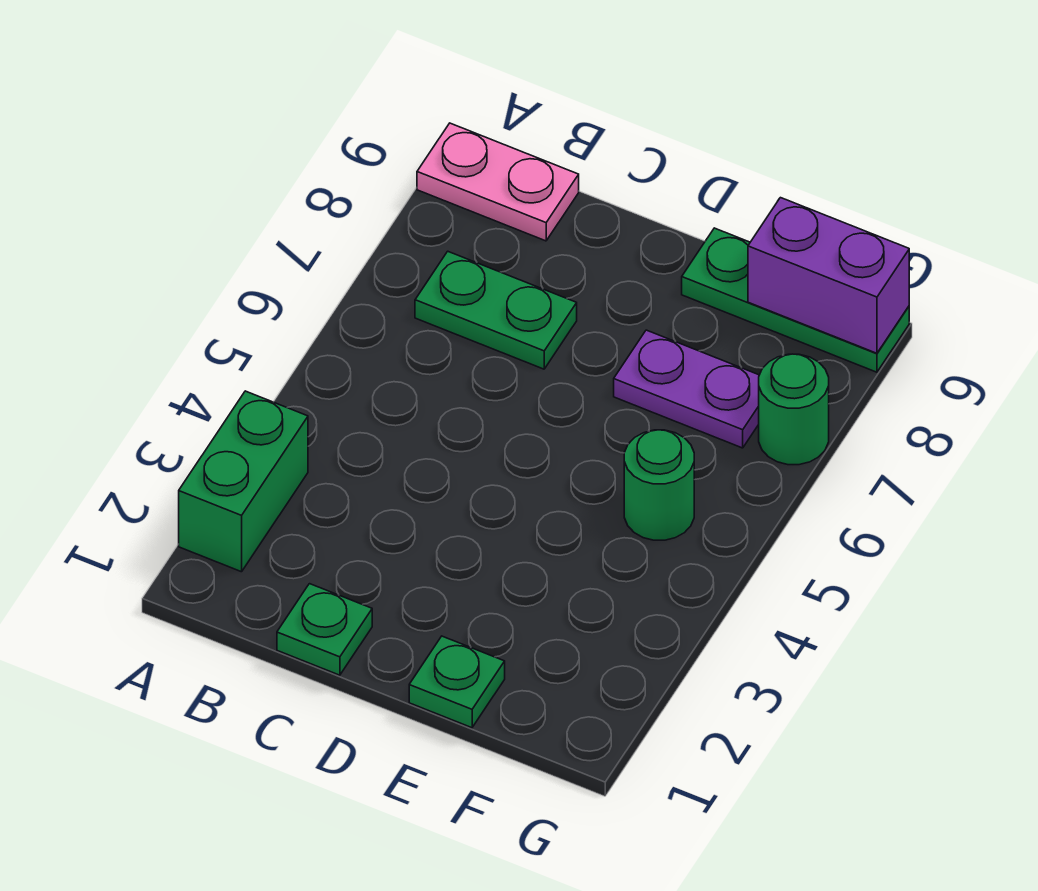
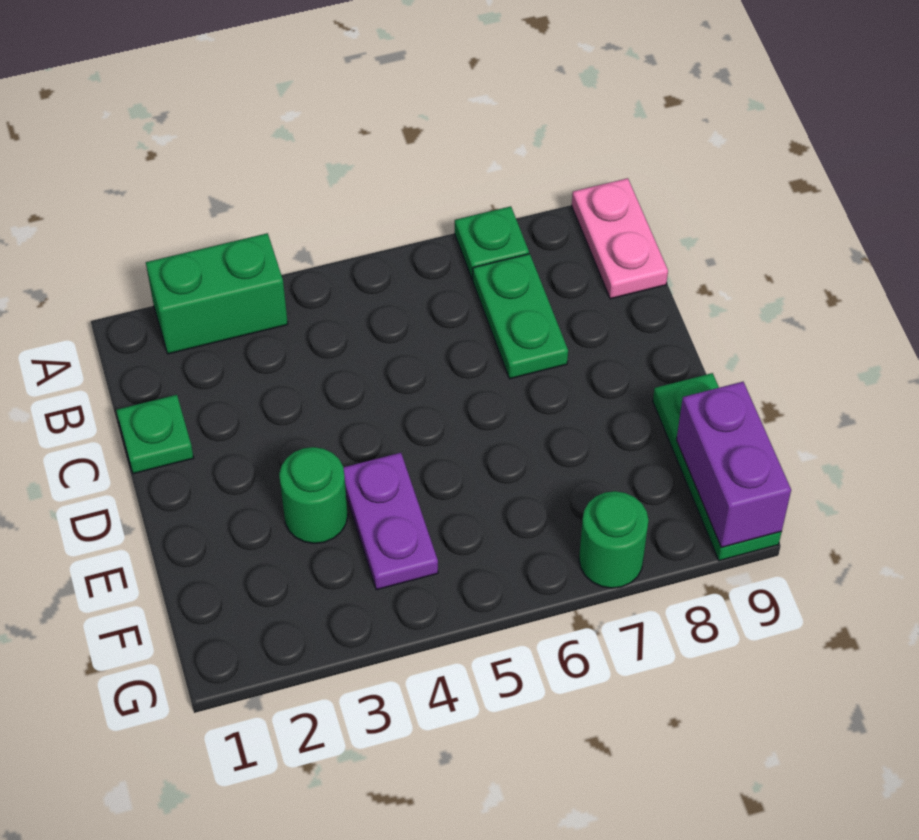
green plate E1 level 1 -> green plate A7 level 1
purple plate E7:F7 level 1 -> purple plate E4:F4 level 1
green round brick F5 level 1 -> green round brick E3 level 1

